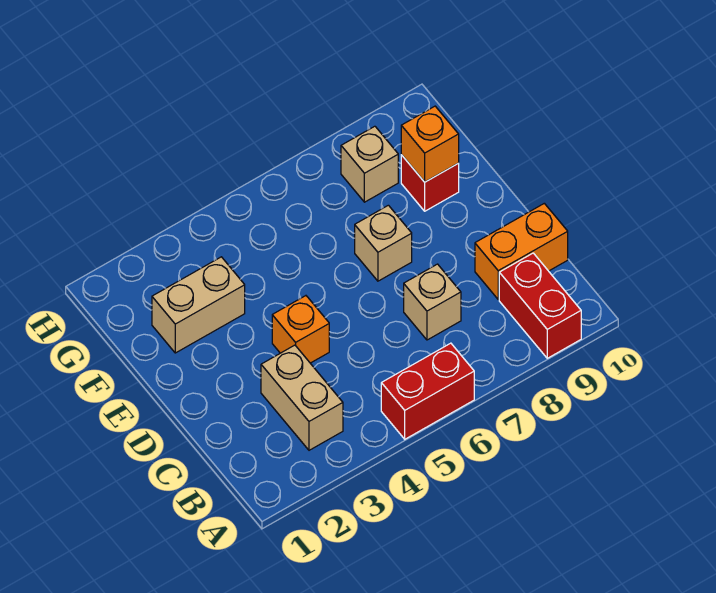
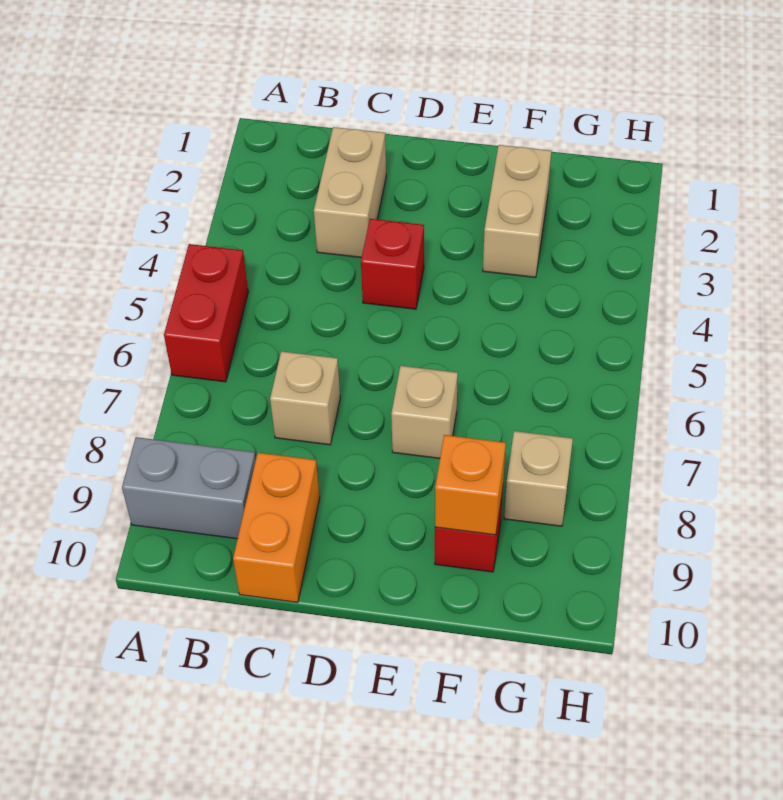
red brick A9:B9 level 1 -> grey brick A9:B9 level 1
tan brick B3:C3 level 1 -> tan brick C2:C3 level 1
orange brick D4 level 1 -> red brick D4 level 1

